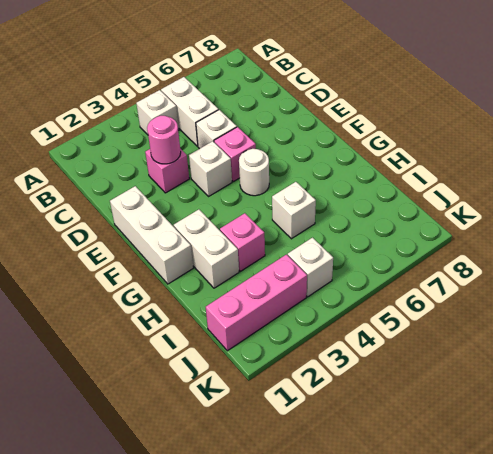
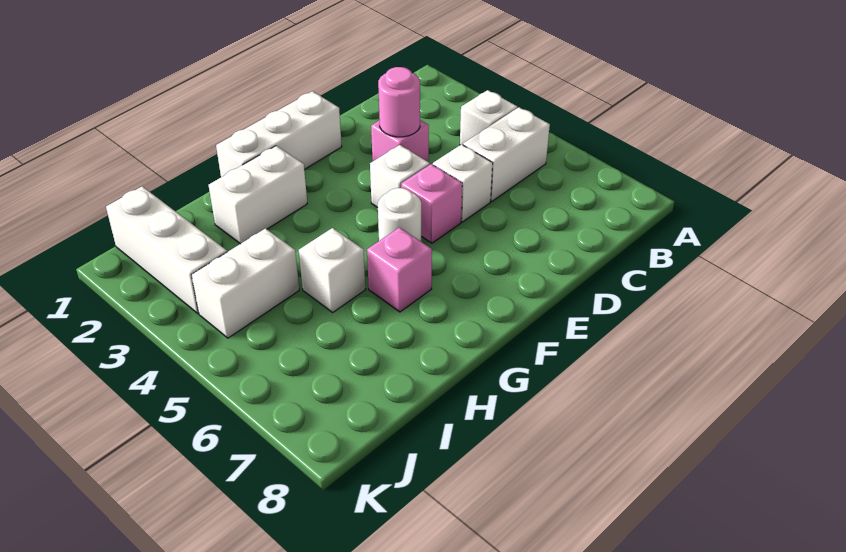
pink brick H3 level 1 -> pink brick G6 level 1
pink brick J1:J3 level 1 -> white brick J1:J3 level 1
white brick J4 level 1 -> white brick I4:J4 level 1

